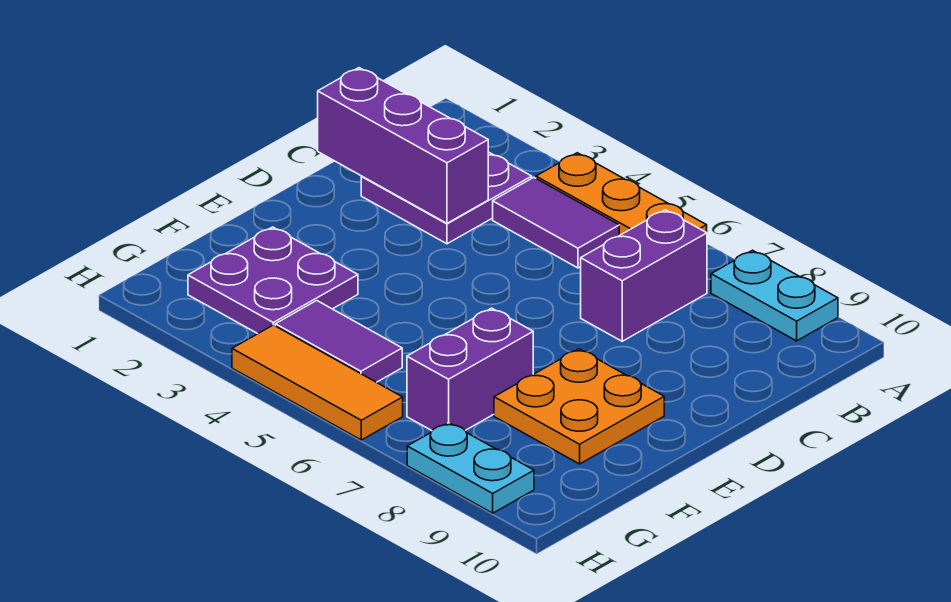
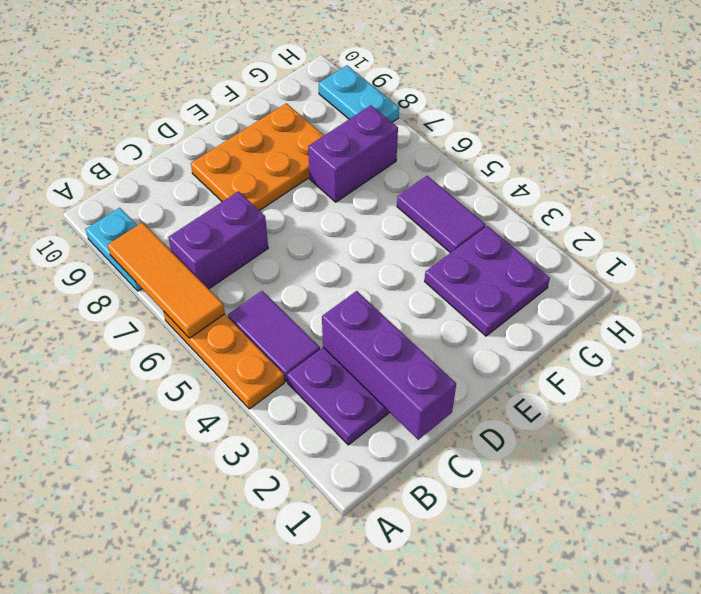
orange plate E8:F9 level 1 -> orange plate D8:F9 level 1
orange tile H4:H6 level 1 -> orange tile A6:A8 level 2

